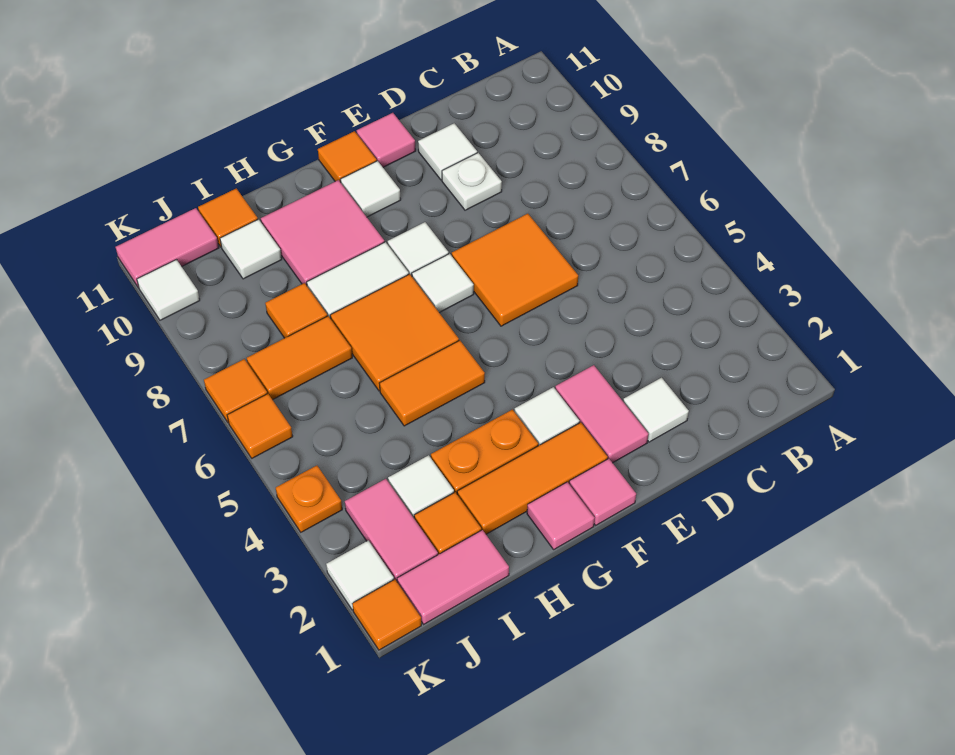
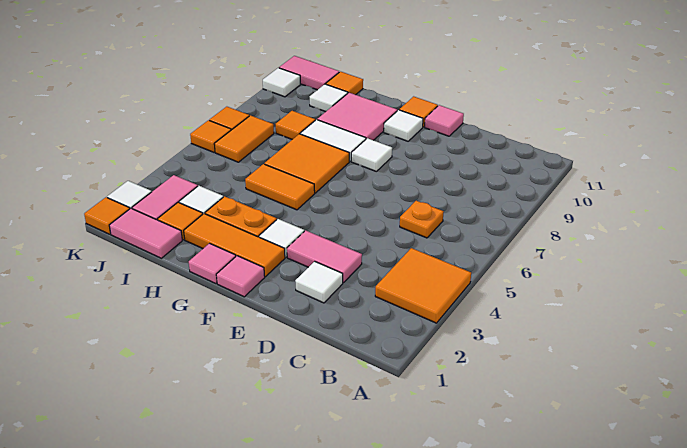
orange tile D6:E7 level 1 -> orange tile A3:B4 level 1
white plate D9 level 1 -> none
white tile D10 level 1 -> none
pink tile E2:E3 level 1 -> pink tile D3:E3 level 1
white tile F7 level 1 -> none
orange tile I7:J7 level 1 -> orange tile J6:J7 level 1
orange plate K4 level 1 -> orange plate C6 level 1

